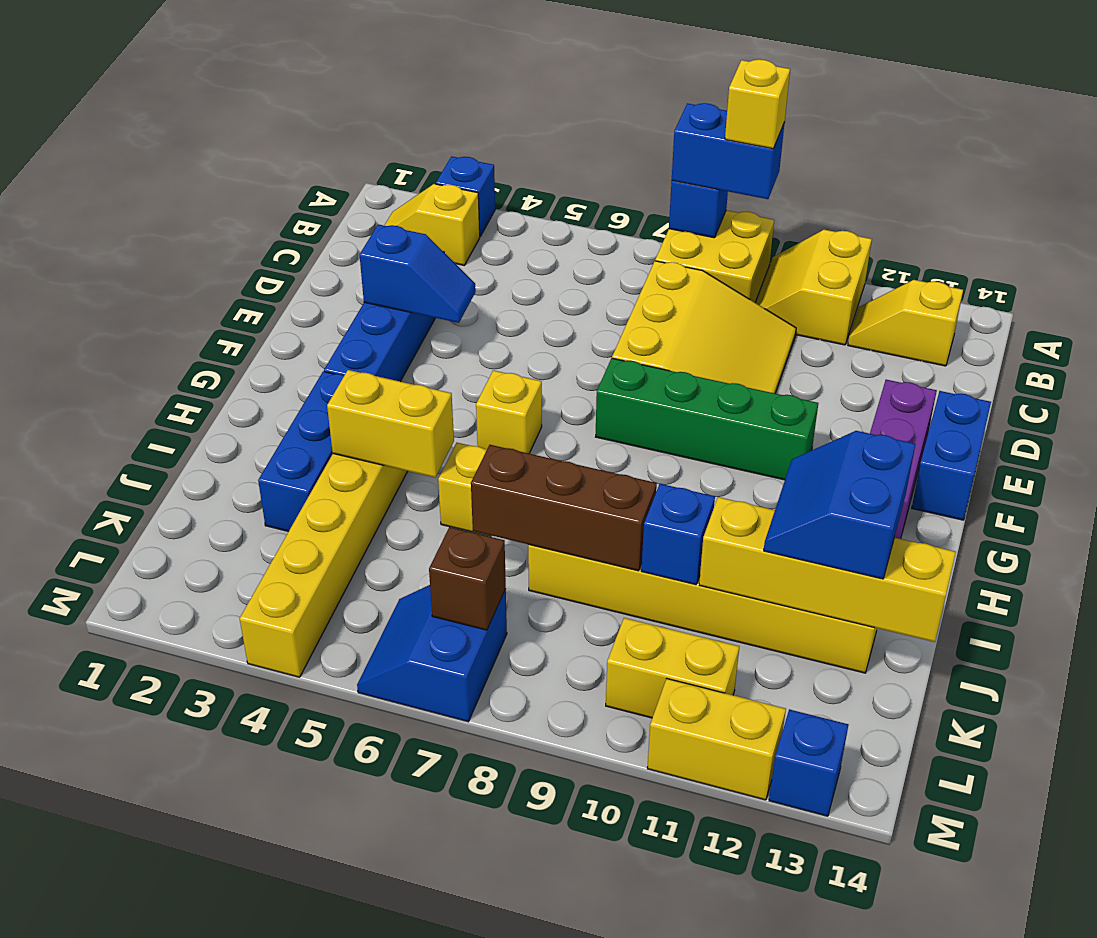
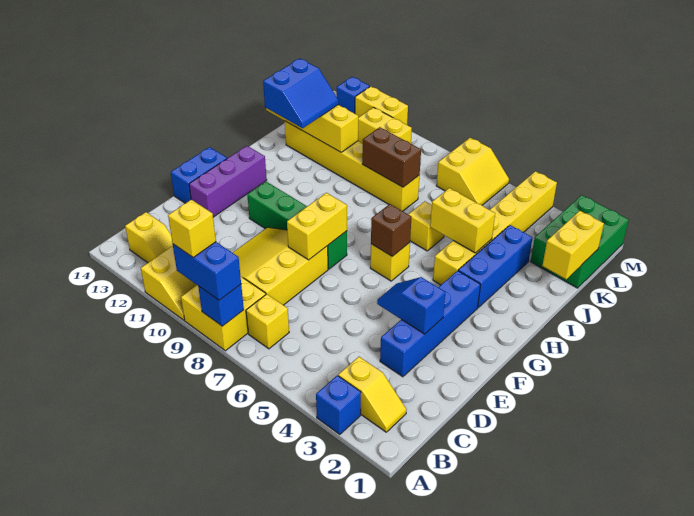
none -> yellow brick B7 level 1
none -> yellow brick E8:F8 level 2
none -> yellow brick J1:K1 level 2
brown brick J7:J9 level 2 -> brown brick J8:J9 level 2
blue brick J10 level 2 -> none
none -> green brick K1:M2 level 1
blue slope L6:M7 level 1 top 7 -> yellow slope L6:M7 level 1 top 7
brown brick L7 level 2 -> brown brick G6 level 2

